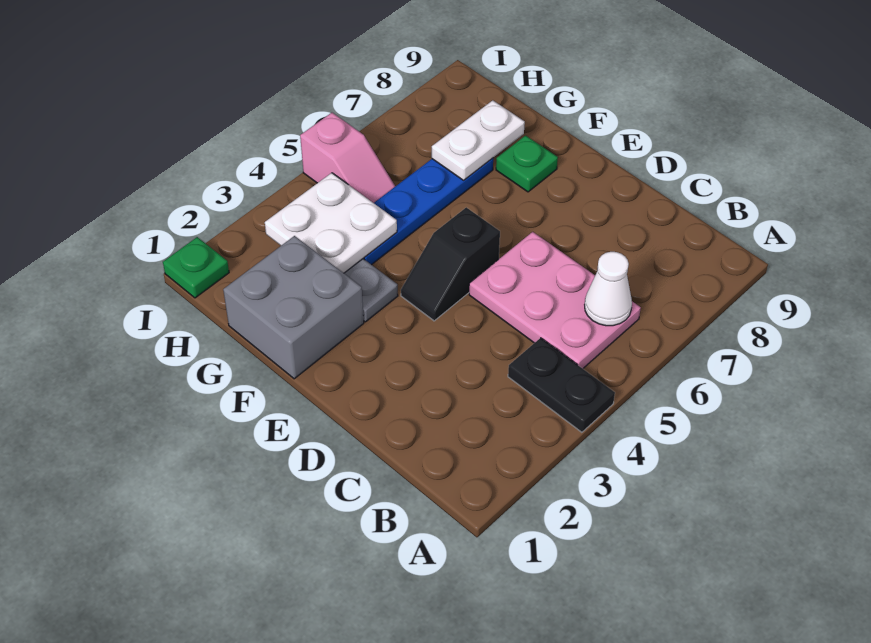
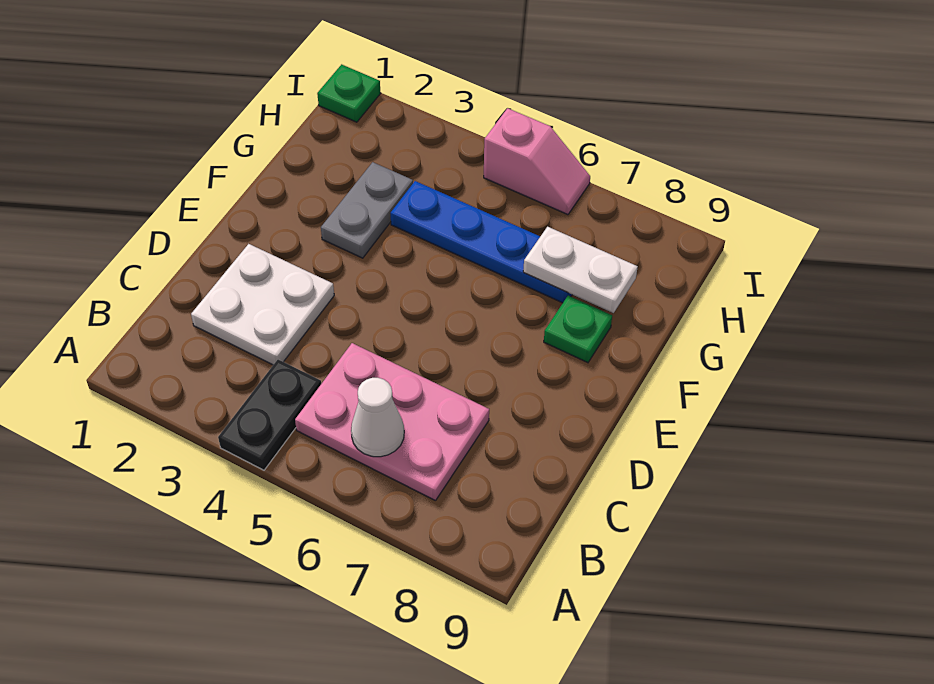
pink plate B5:D6 level 1 -> pink plate B5:C7 level 1
black slope E4:E5 level 1 top 5 -> none
grey brick F1:G2 level 1 -> none
white plate G3:H4 level 2 -> white plate C2:D3 level 1
pink slope H5:I5 level 1 top I -> pink slope I5:I6 level 1 top 5

